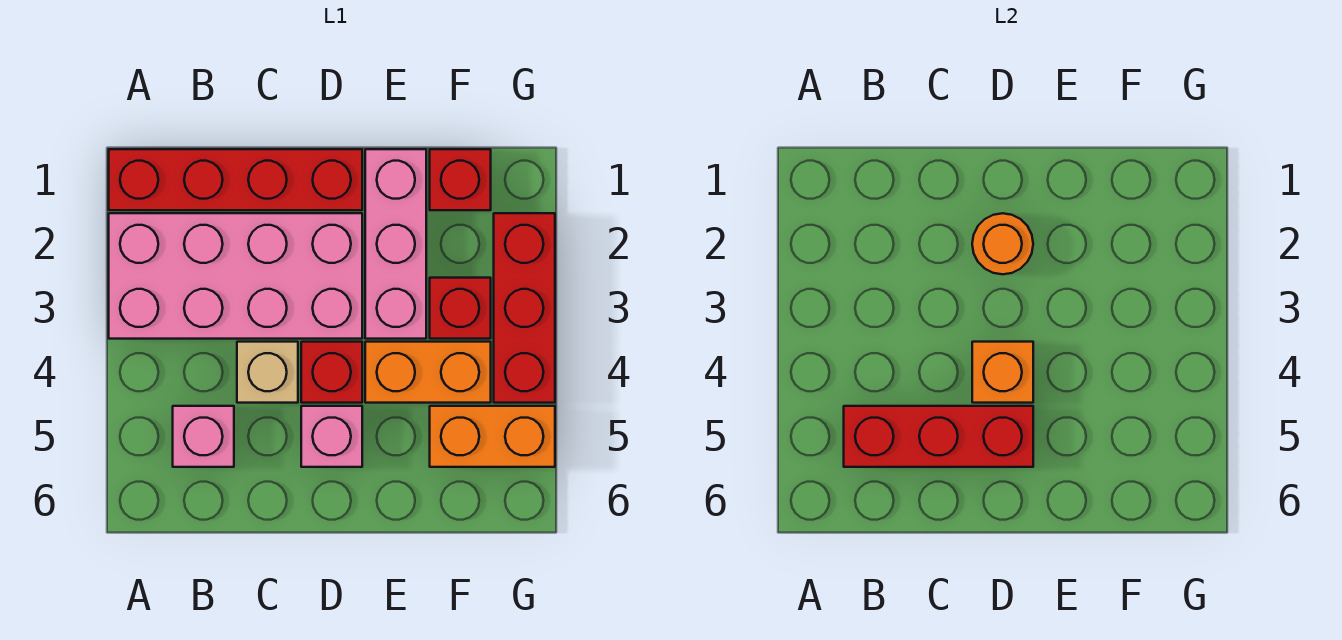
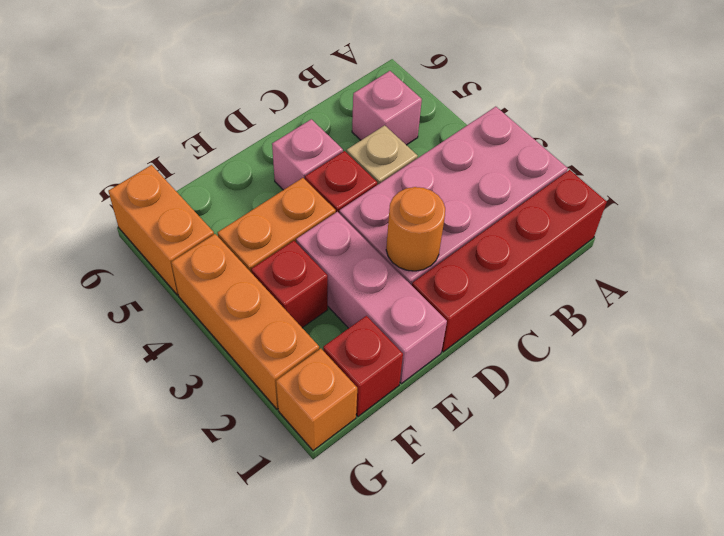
red brick B5:D5 level 2 -> none
orange brick D4 level 2 -> orange brick G1 level 1
orange brick F5:G5 level 1 -> orange brick G5:G6 level 1
red brick G2:G4 level 1 -> orange brick G2:G4 level 1

